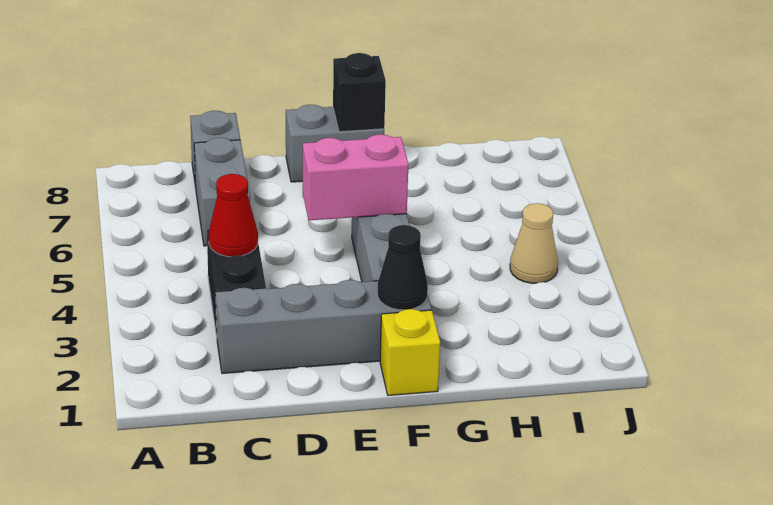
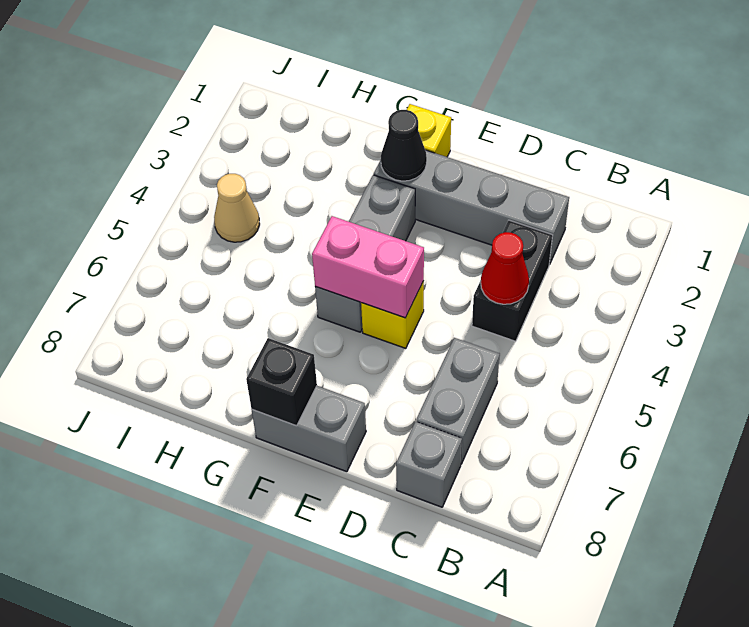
none -> yellow brick E5 level 1

